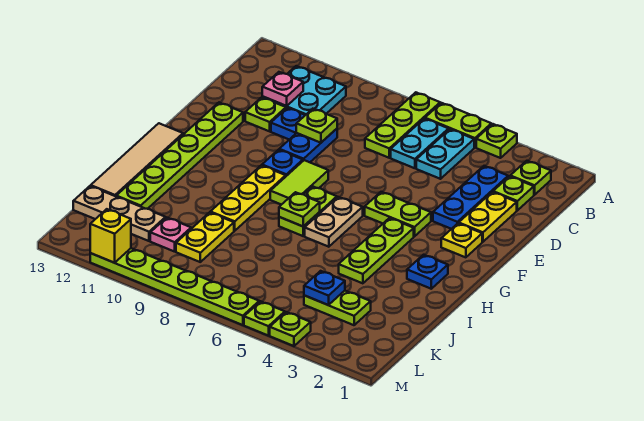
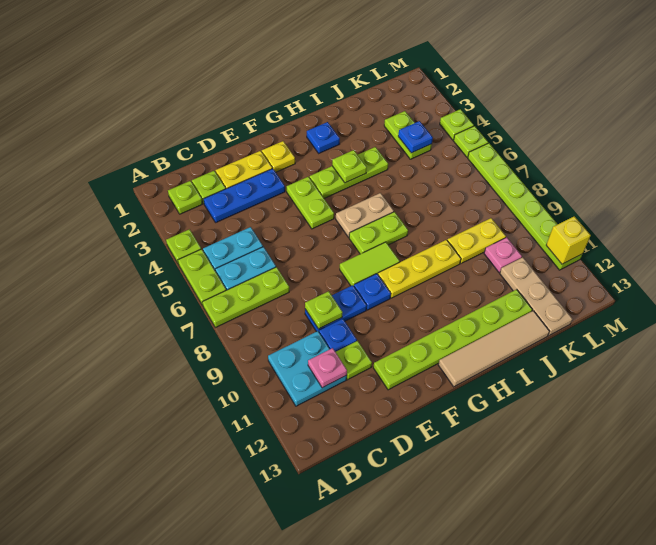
lime plate H7 level 2 -> lime plate H4 level 2

